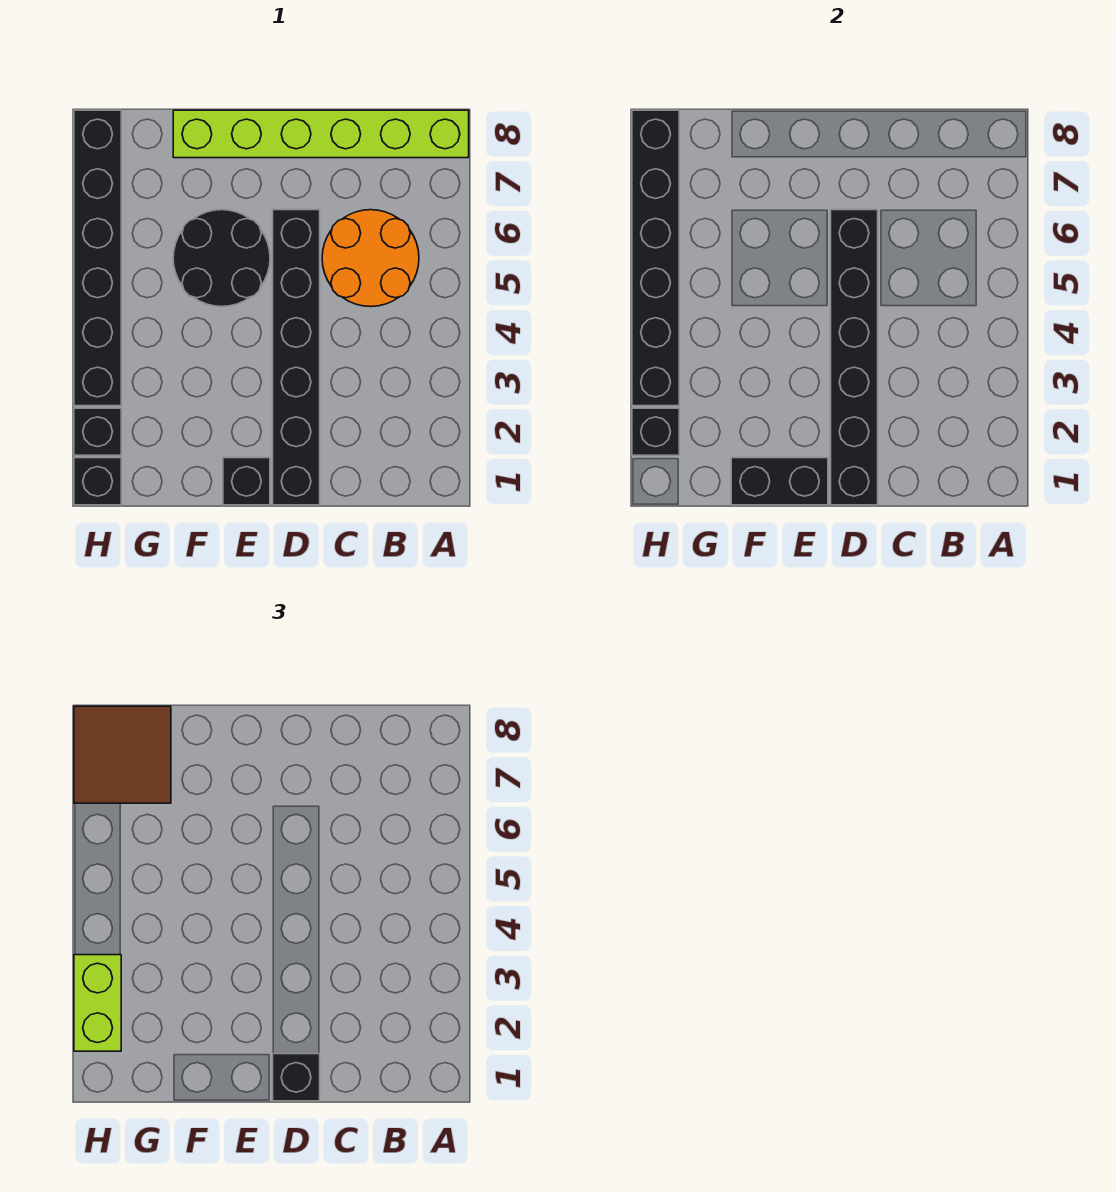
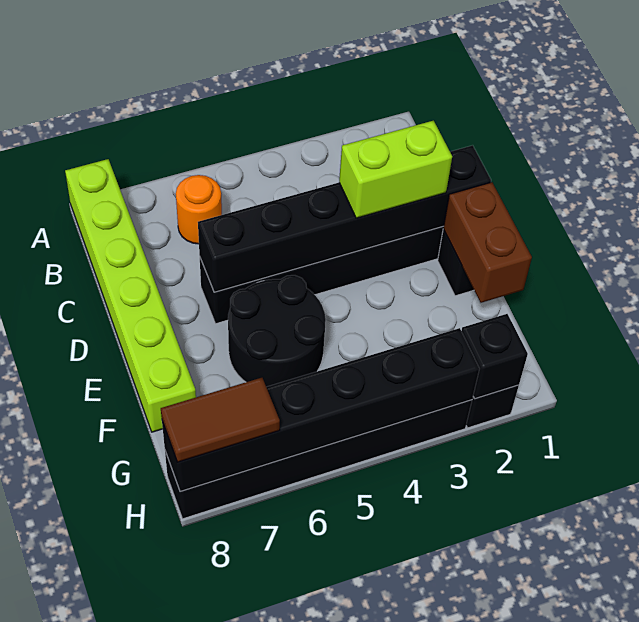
orange round brick B5:C6 level 1 -> orange round brick B6 level 1
black brick D1 level 3 -> none
black brick E1:F1 level 2 -> brown brick E1:F1 level 2
brown tile G7:H8 level 3 -> brown tile H7:H8 level 3
black brick H1 level 1 -> none
lime brick H2:H3 level 3 -> lime brick D2:D3 level 3

